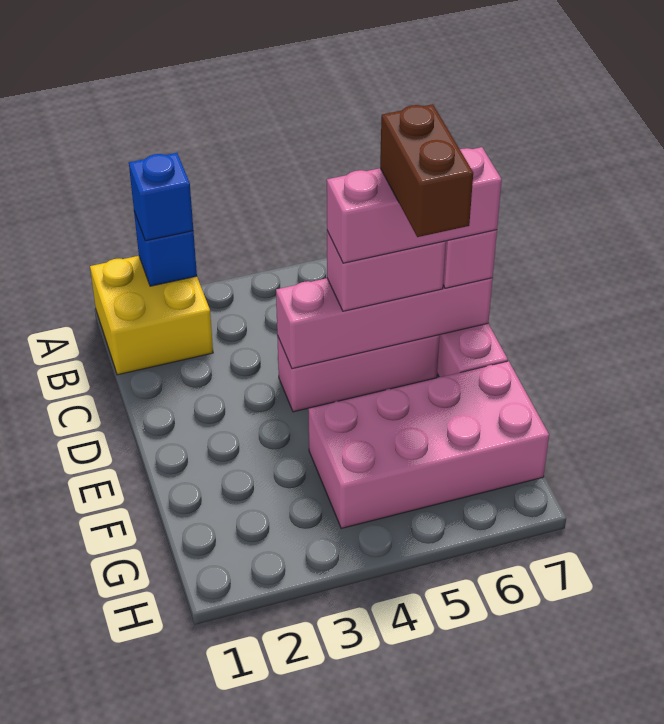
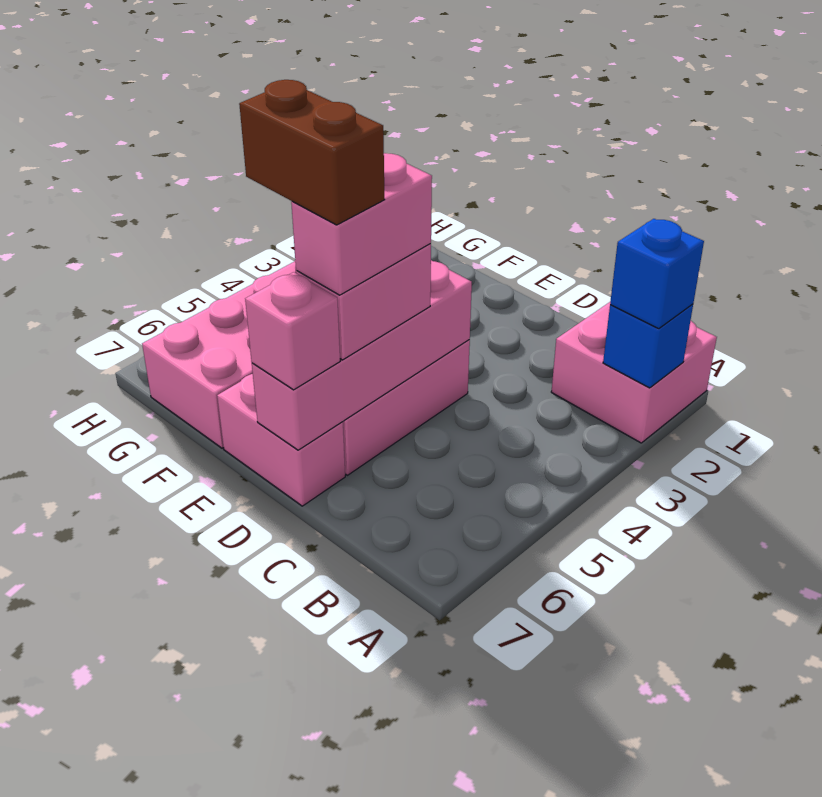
yellow brick A1:B2 level 1 -> pink brick A1:B2 level 1
pink brick D5:D7 level 4 -> pink brick D5:D6 level 4

